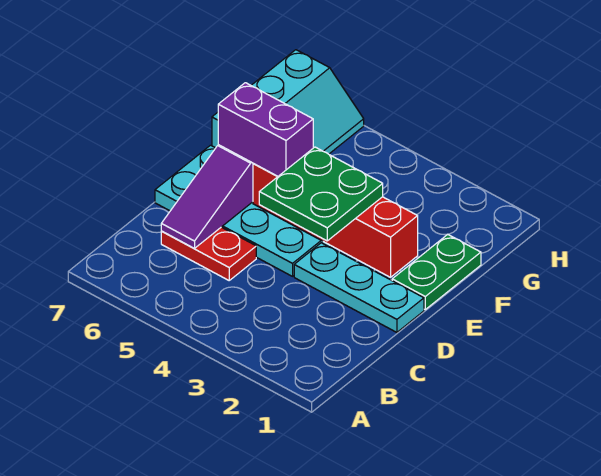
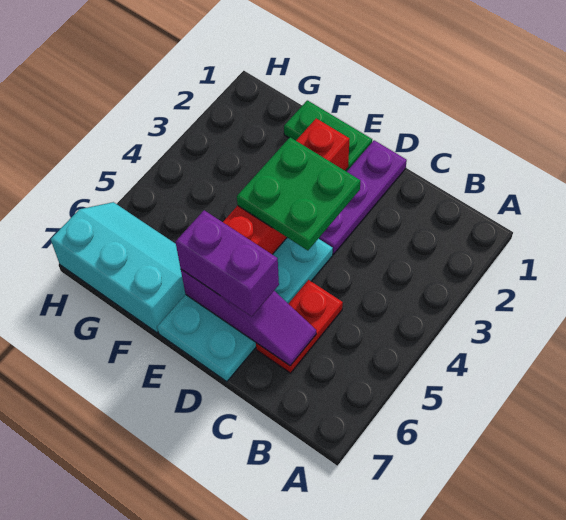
cyan plate D1:D3 level 1 -> purple plate D1:D3 level 1
purple brick E5:E6 level 3 -> purple brick D6:E6 level 3

